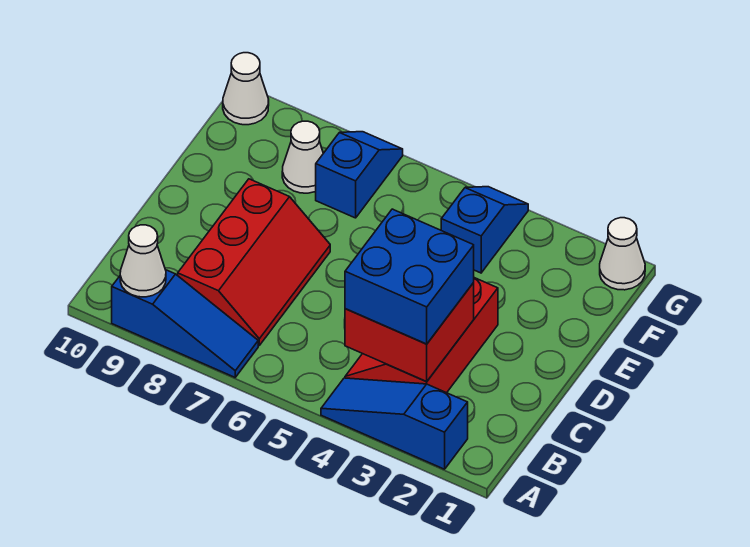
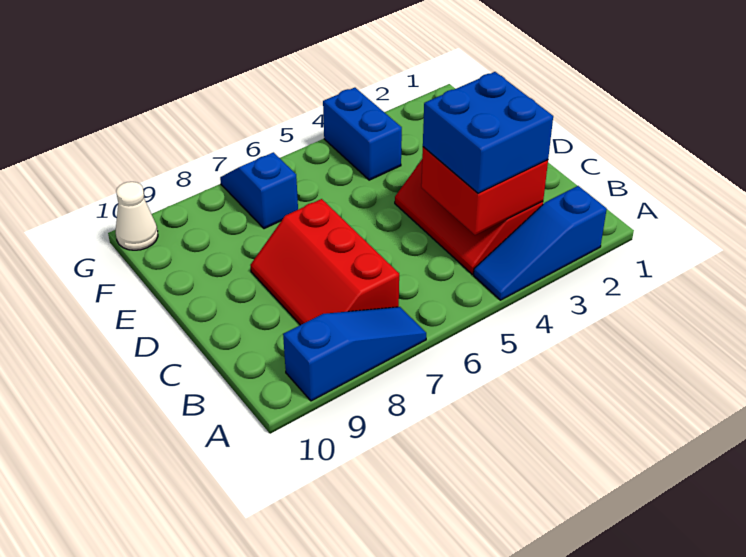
white cone A9 level 2 -> none
red slope B7:D8 level 1 top 8 -> red slope B7:D8 level 1 top 7
blue slope F4:G4 level 1 top F -> blue brick F4:G4 level 1
white cone F8 level 1 -> none
white cone G1 level 1 -> none

